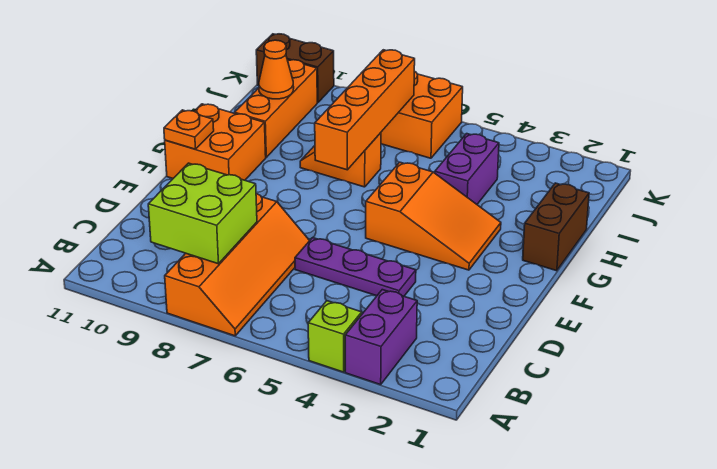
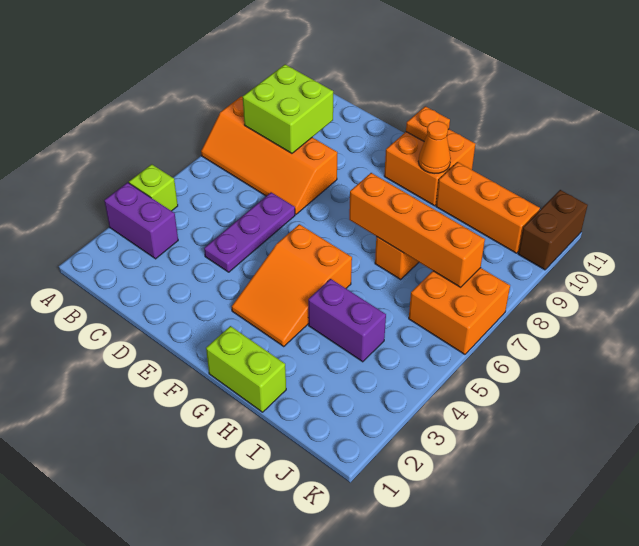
brown brick G1:H1 level 1 -> lime brick G1:H1 level 1
orange cone I10 level 2 -> orange cone G10 level 2

